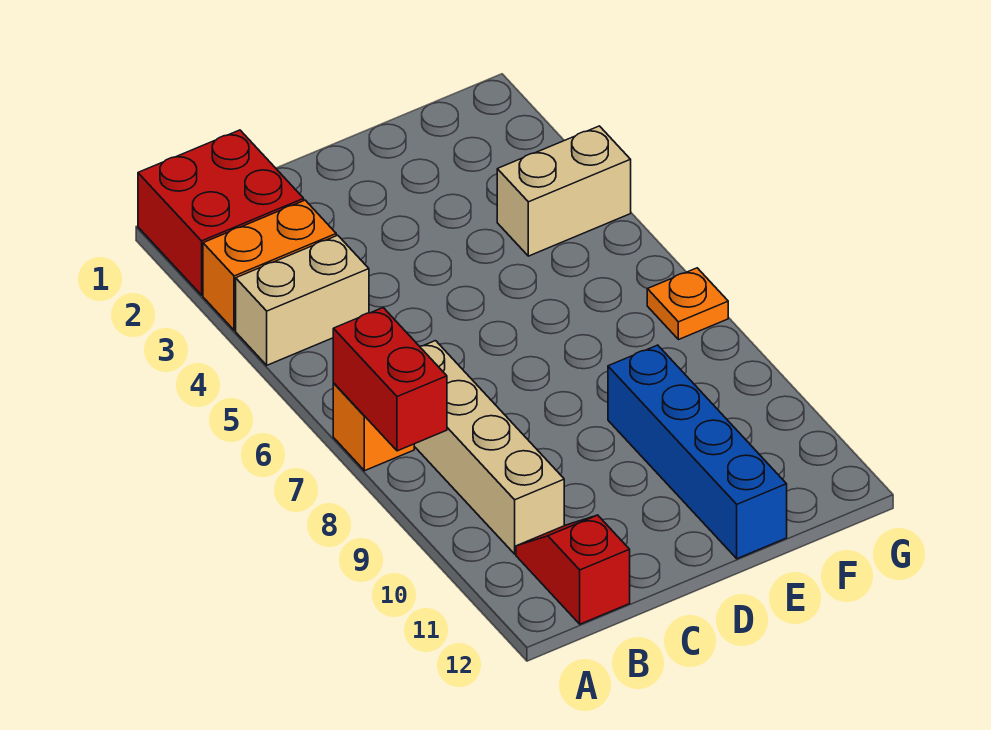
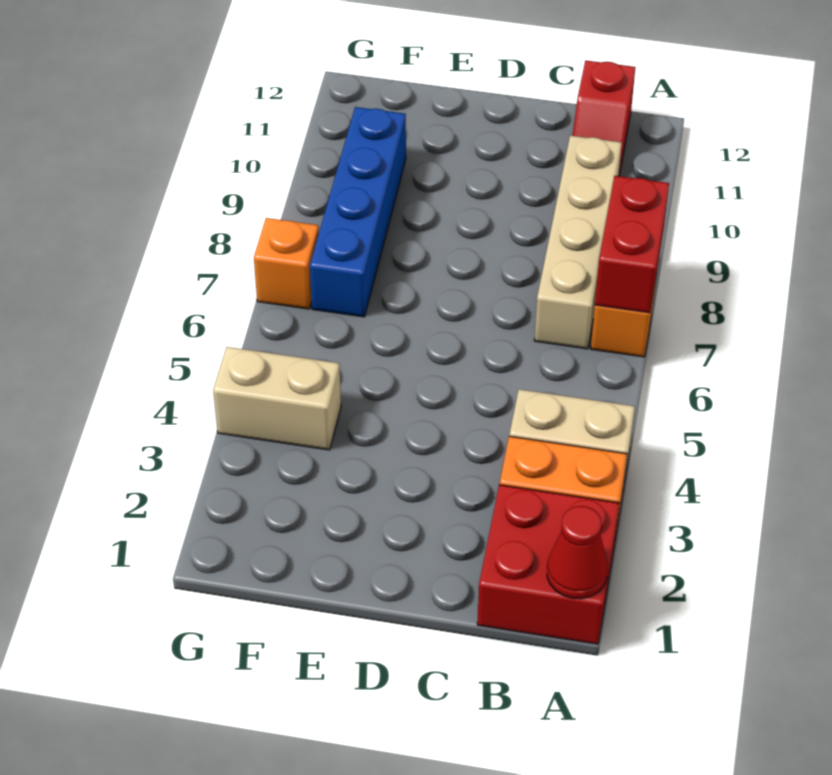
none -> red cone A1 level 2
blue brick E9:E12 level 1 -> blue brick F7:F10 level 1
orange plate G7 level 1 -> orange brick G7 level 1

